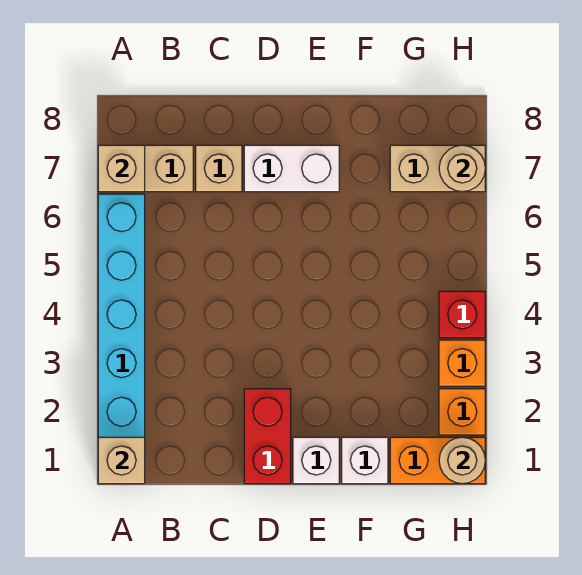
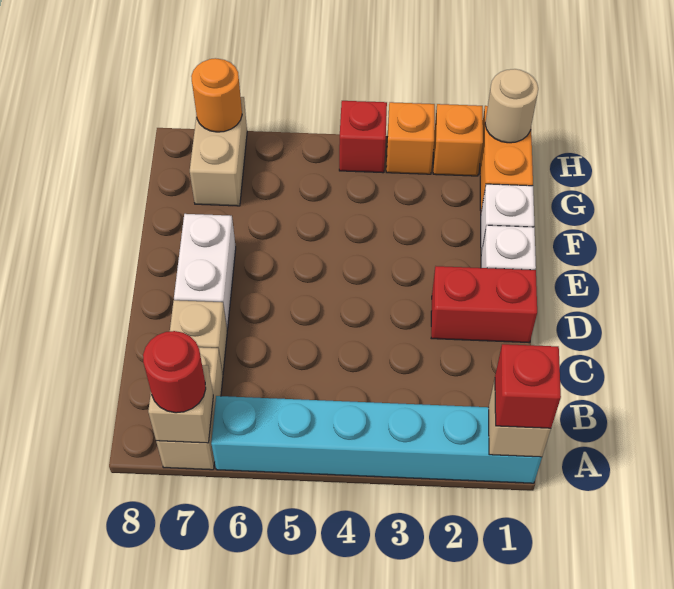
none -> red brick A1 level 3
none -> red round brick A7 level 3
tan round brick H7 level 2 -> orange round brick H7 level 2

